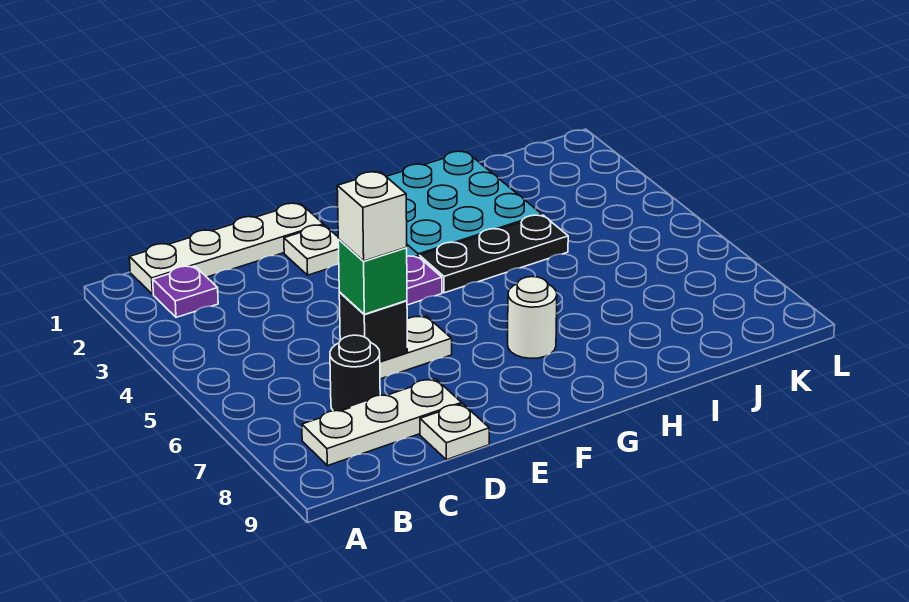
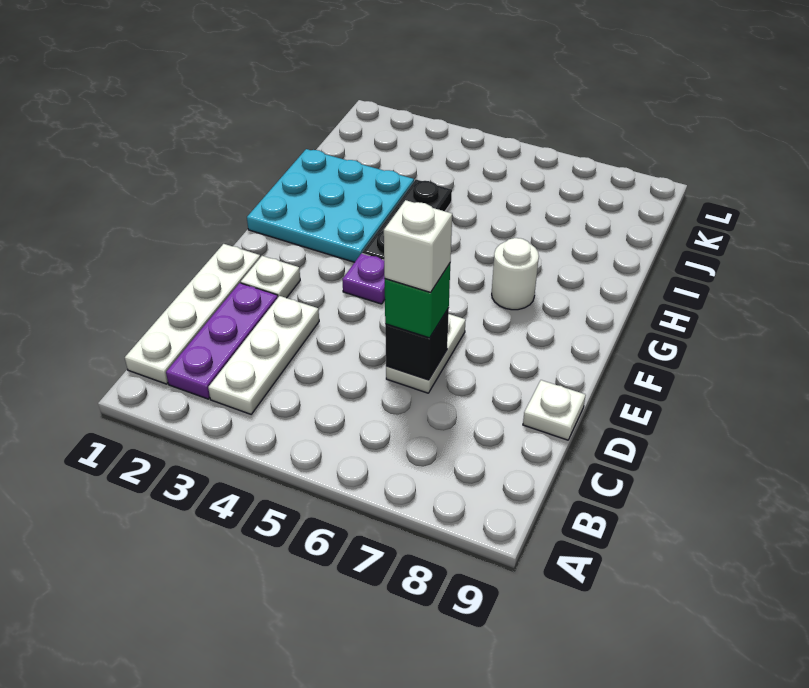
purple plate B2 level 1 -> purple plate B2:D2 level 1
white plate B8:D8 level 1 -> white plate B3:D3 level 1
black round brick C7 level 1 -> none

